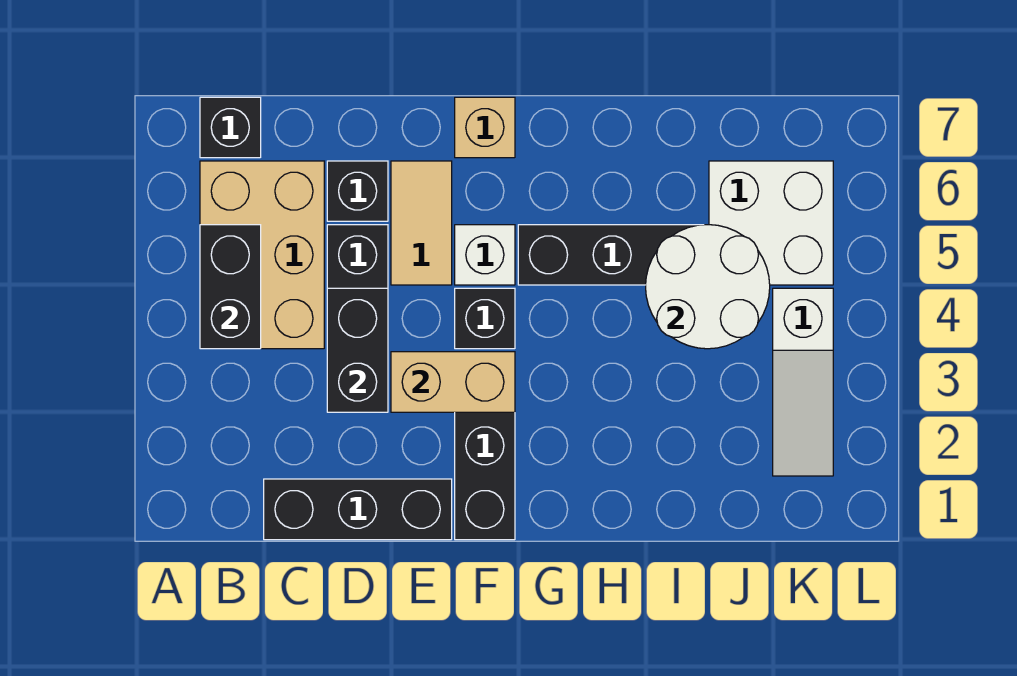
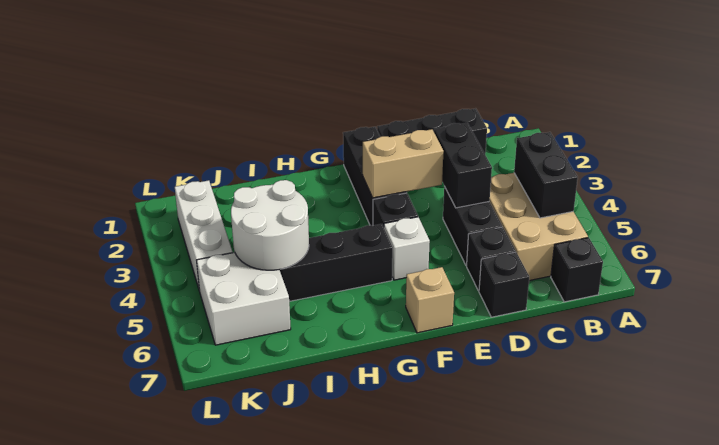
none -> black brick D7 level 1
tan tile E5:E6 level 1 -> none
white slope K2:K4 level 1 top 4 -> white brick K2:K4 level 1

